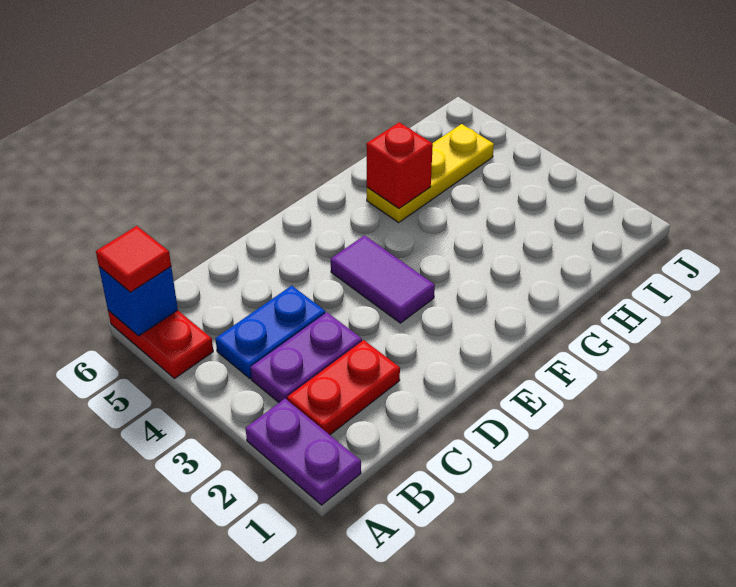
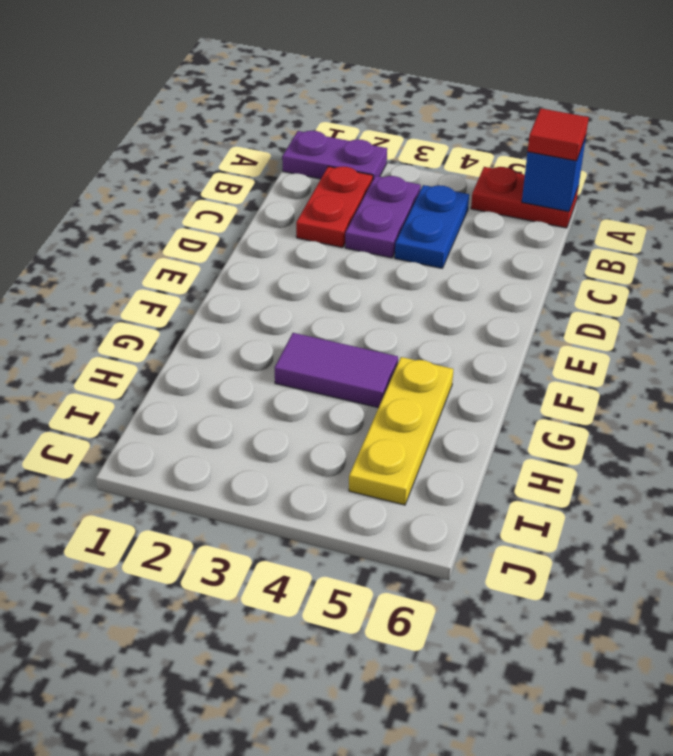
purple tile E3:E4 level 1 -> purple tile G3:G4 level 1
red brick G5 level 2 -> none

